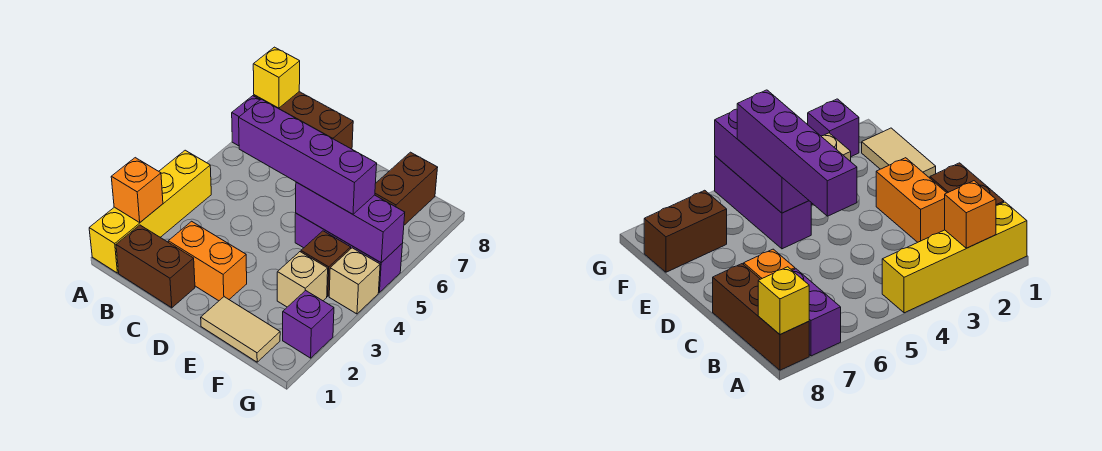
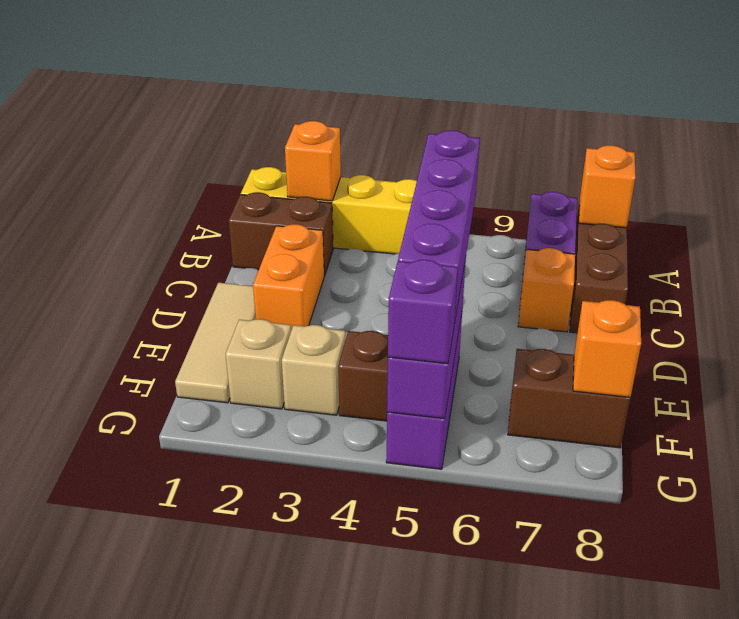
yellow brick A8 level 2 -> orange brick A8 level 2
brown brick B1:C1 level 1 -> brown brick B1:B2 level 1
tan tile E1:F1 level 1 -> tan tile D1:F1 level 1
none -> orange brick F8 level 2
purple brick G2 level 1 -> purple brick G5 level 3
tan brick G4 level 1 -> tan brick F2 level 1

